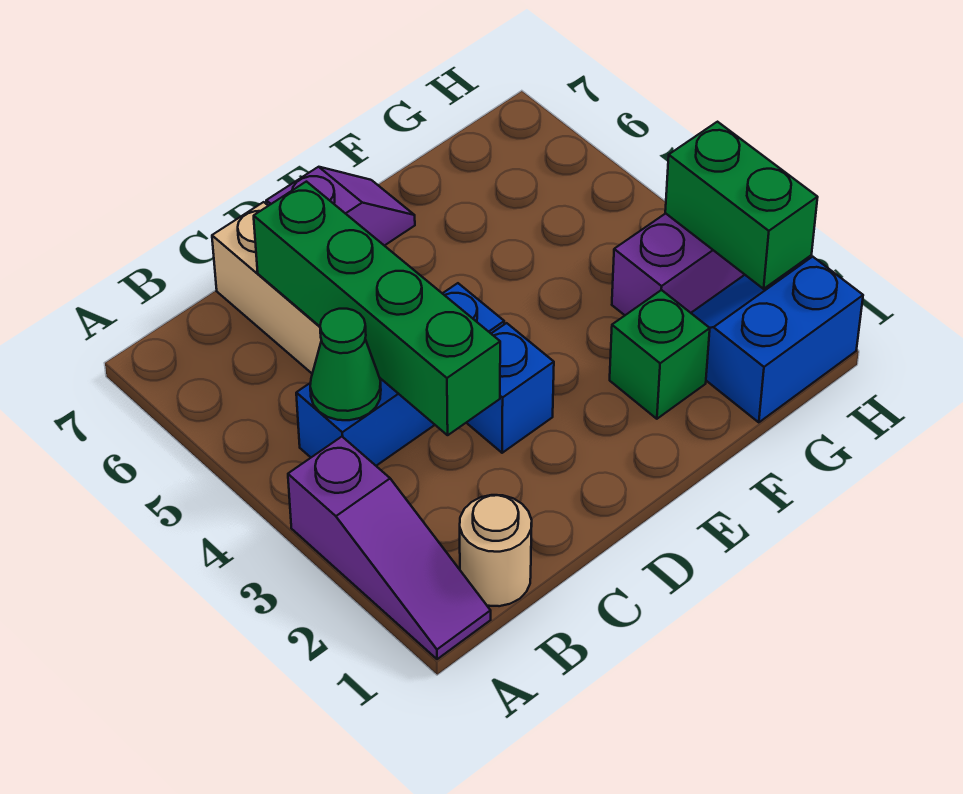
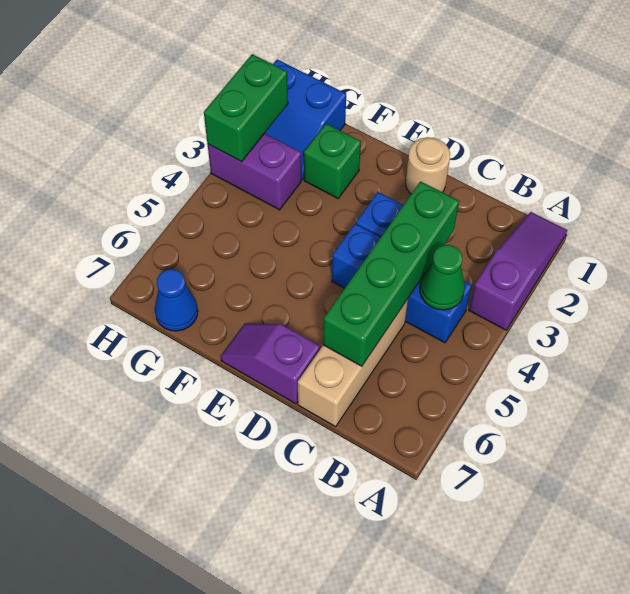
tan round brick B1 level 1 -> tan round brick D1 level 1
none -> blue cone G7 level 1

